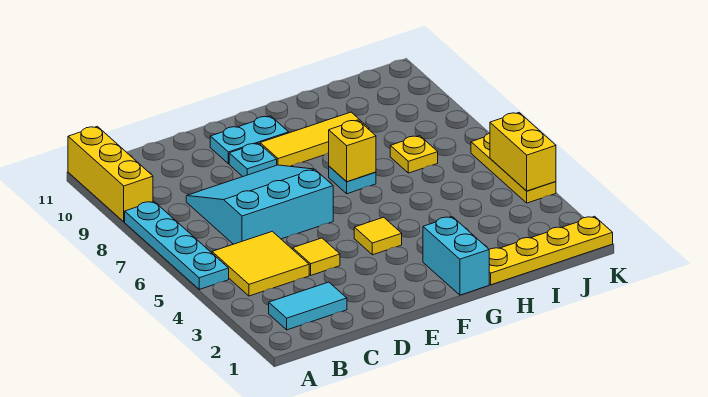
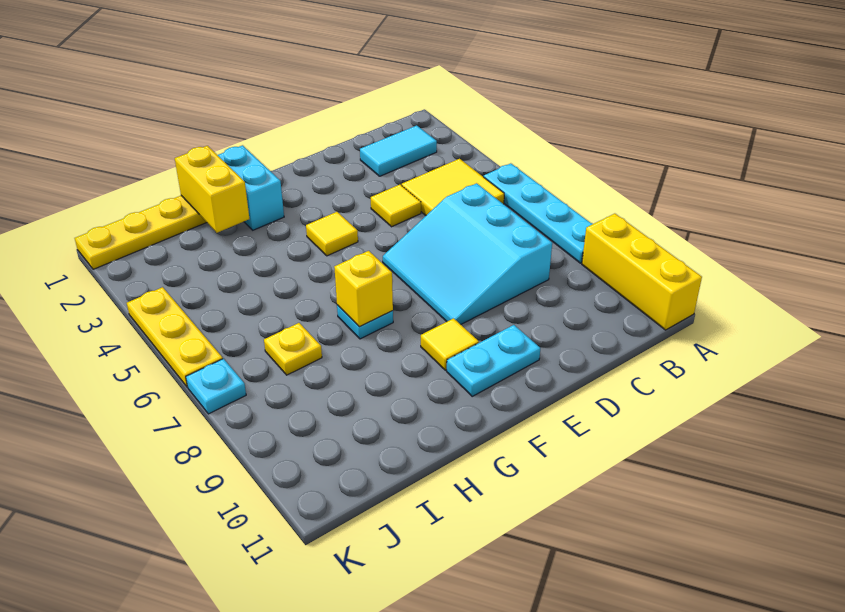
cyan slope C6:E8 level 1 top 6 -> cyan slope C6:E8 level 1 top C
cyan plate E9 level 1 -> cyan plate K7 level 1
yellow tile F9:H9 level 1 -> yellow tile F9 level 1
yellow brick K4:K5 level 2 -> yellow brick H1:H2 level 2

